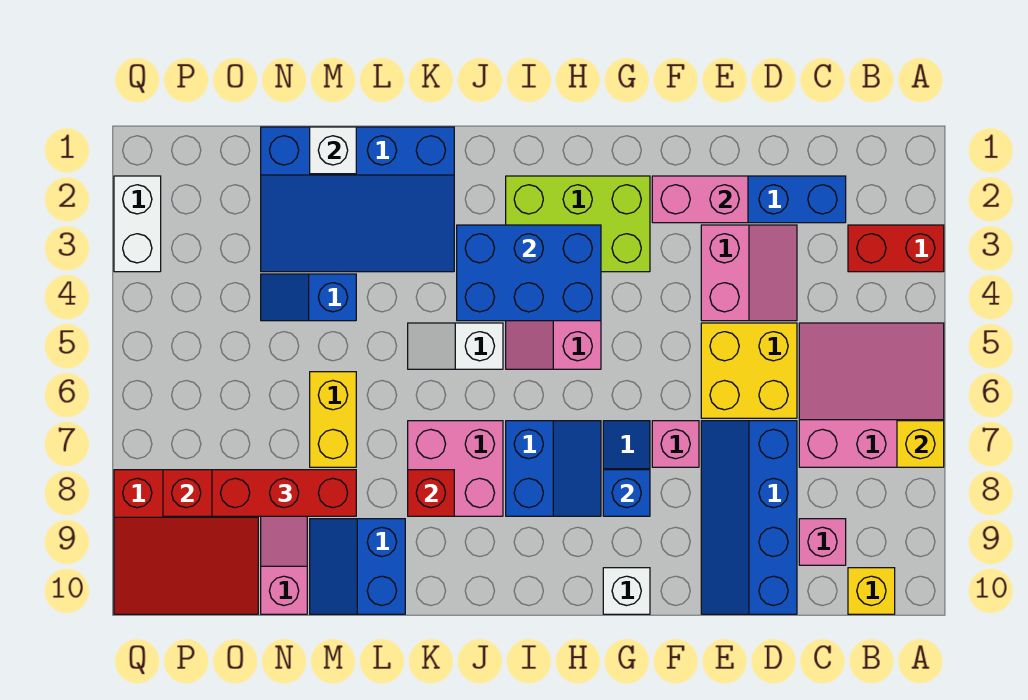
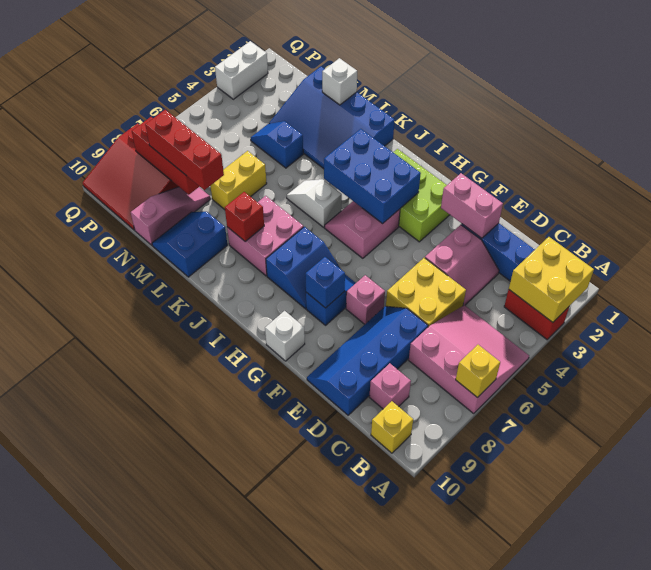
none -> yellow brick A2:B3 level 2

